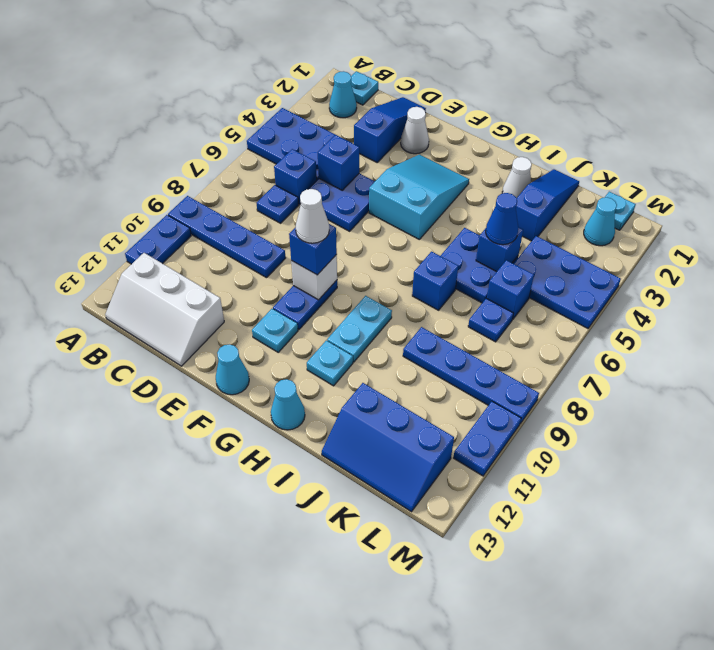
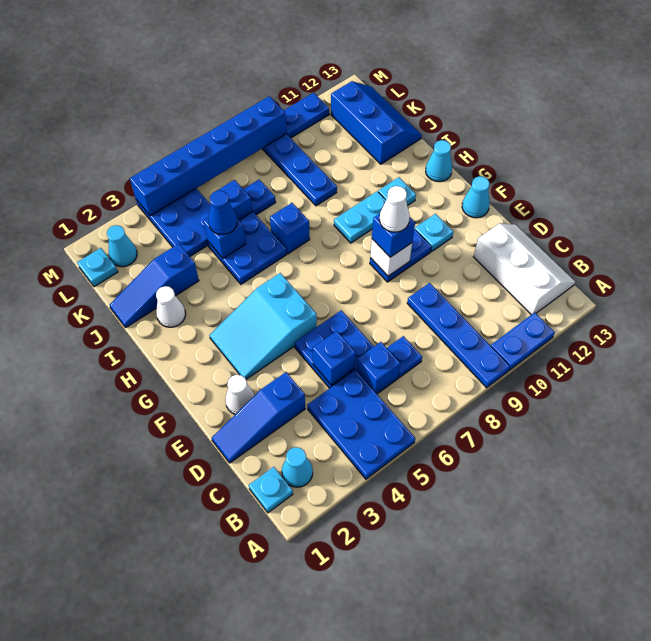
none -> blue brick M4:M9 level 2

